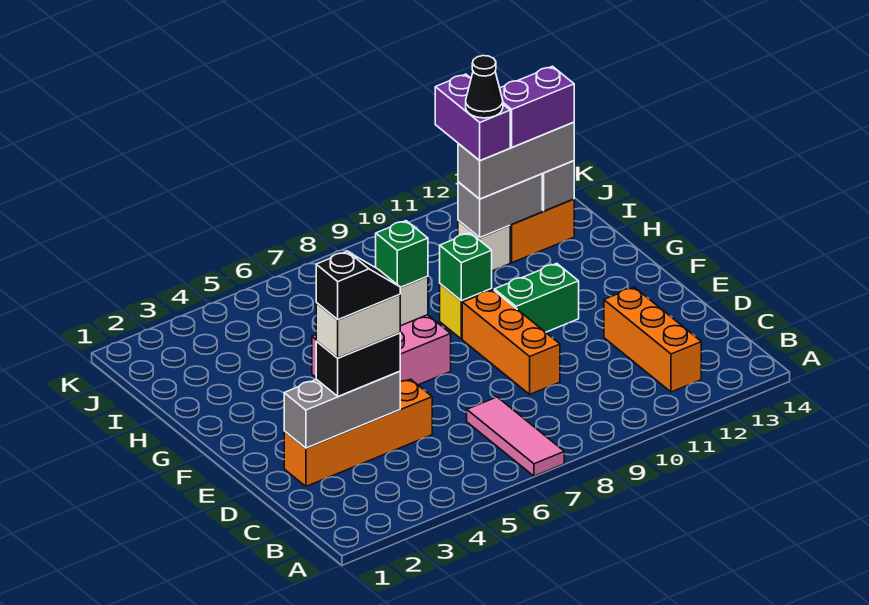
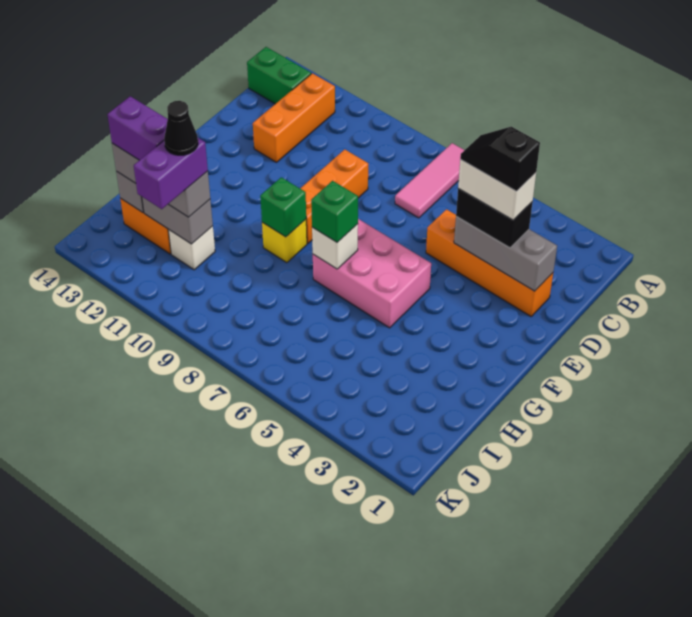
green brick F10:F11 level 1 -> green brick B13:B14 level 1

